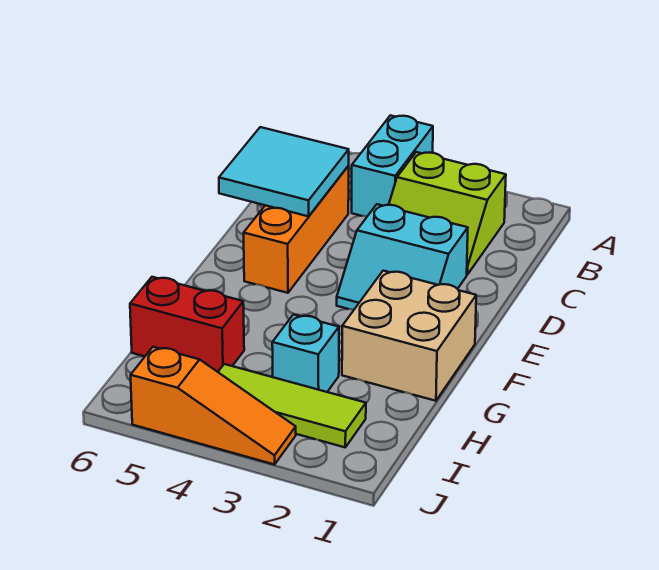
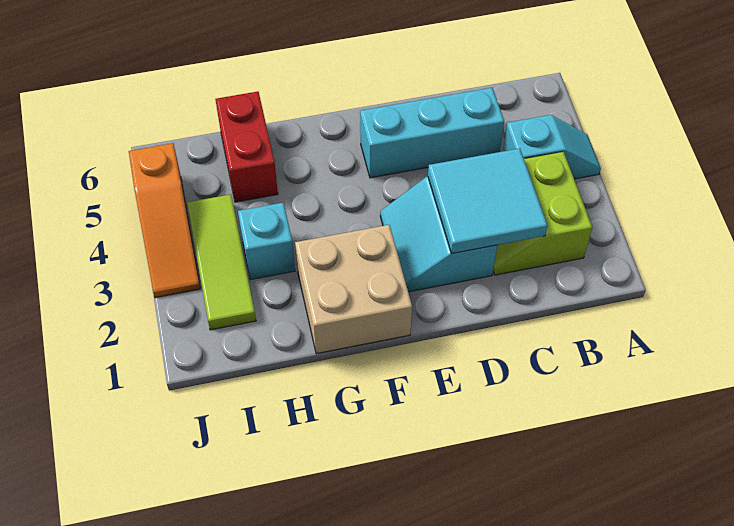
cyan brick A4:B4 level 1 -> cyan slope A4:B4 level 1 top B
orange brick C5:E5 level 1 -> cyan brick C5:E5 level 1
cyan tile C5:D6 level 2 -> cyan tile C2:D3 level 2

